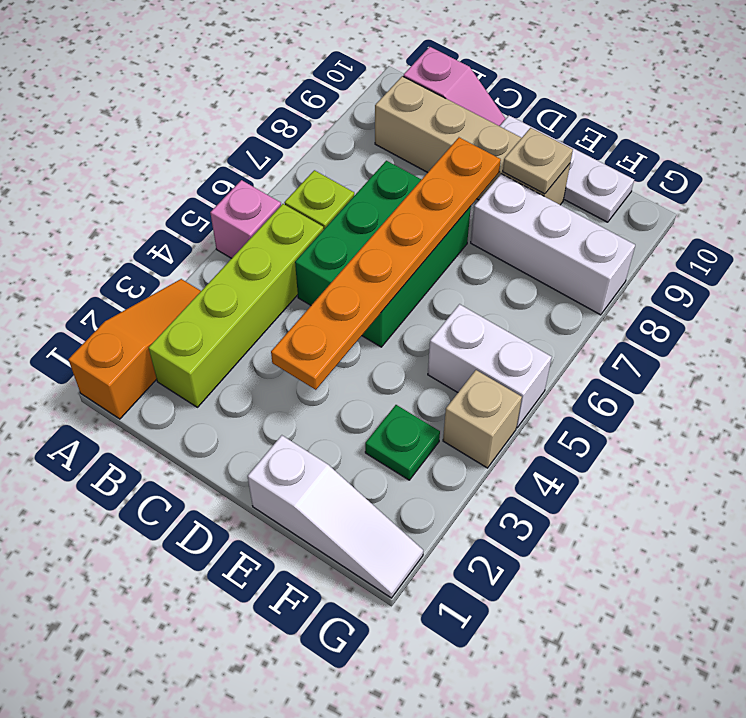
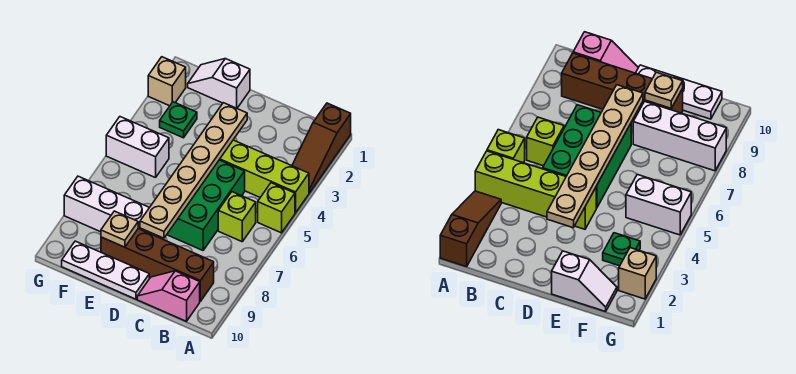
orange slope A1:A3 level 1 top 1 -> brown slope A1:A3 level 1 top 1
pink brick A5 level 1 -> lime brick A5 level 1
lime brick B2:B5 level 1 -> lime brick A4:D4 level 1
tan brick B9:E9 level 1 -> brown brick B9:E9 level 1
orange plate D3:D8 level 2 -> tan plate D3:D8 level 2
white slope E1:G1 level 1 top E -> white slope E1:F1 level 1 top E
tan brick G4 level 1 -> tan brick G2 level 1

